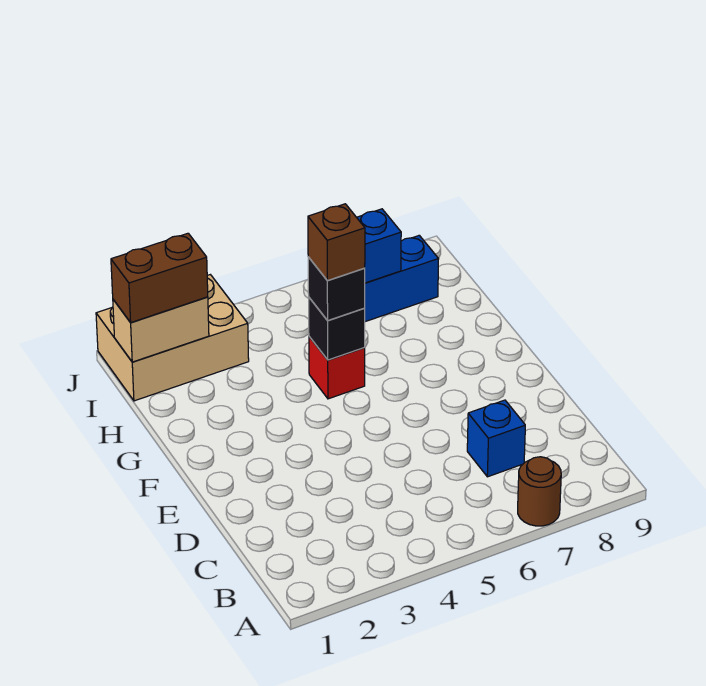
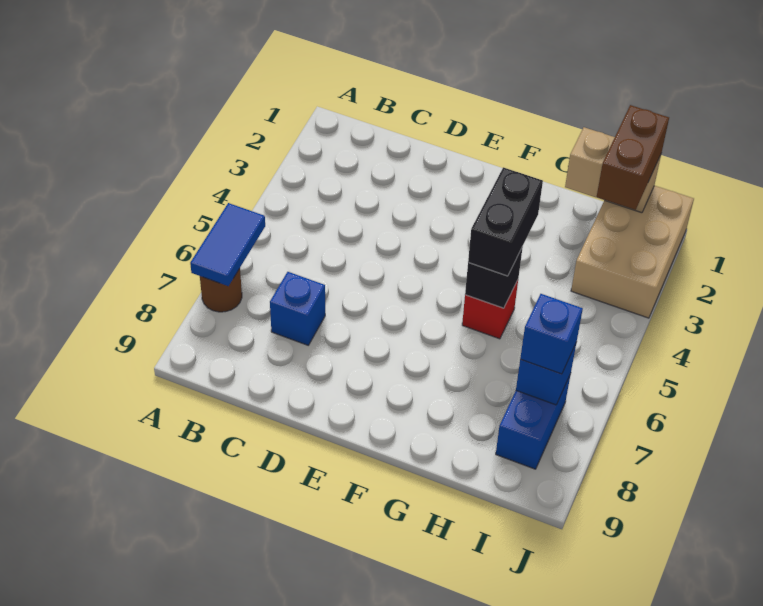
none -> blue tile A6:A7 level 2
black brick G5 level 3 -> black brick G4:G5 level 3
brown brick G5 level 4 -> none
tan brick I1:I2 level 2 -> tan brick H1:I1 level 2
none -> blue brick I7 level 3

